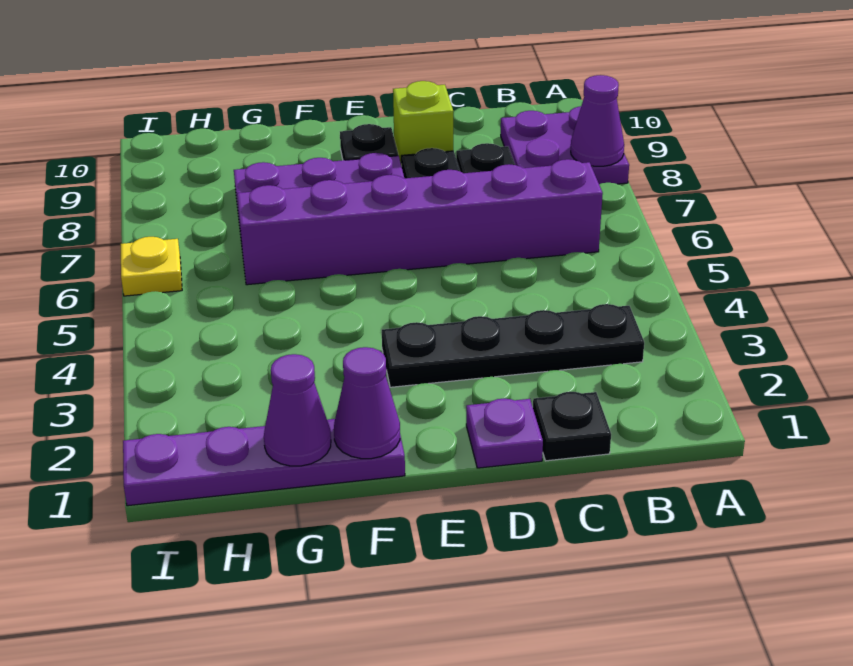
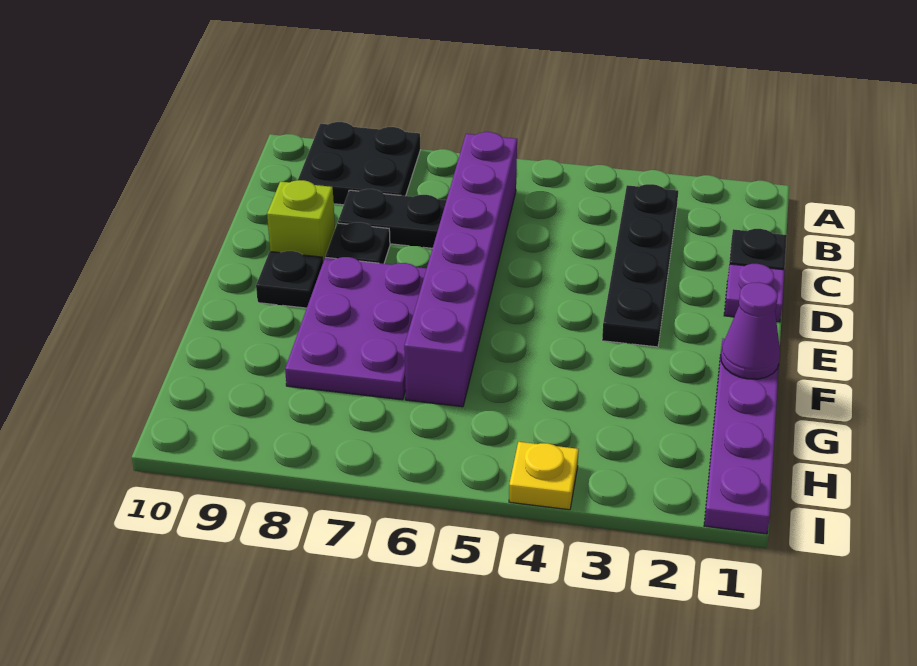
purple plate A8:B9 level 1 -> black plate A8:B9 level 1
purple cone A8 level 2 -> none
purple cone G1 level 2 -> none
yellow plate I6 level 1 -> yellow plate I4 level 1

